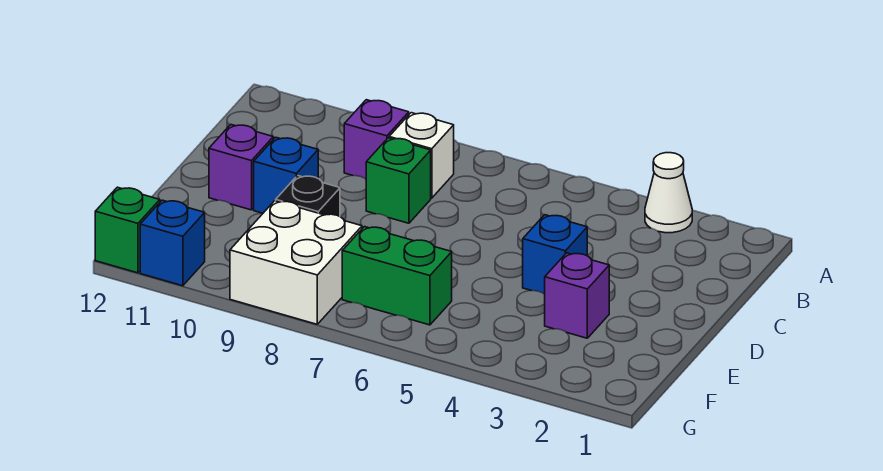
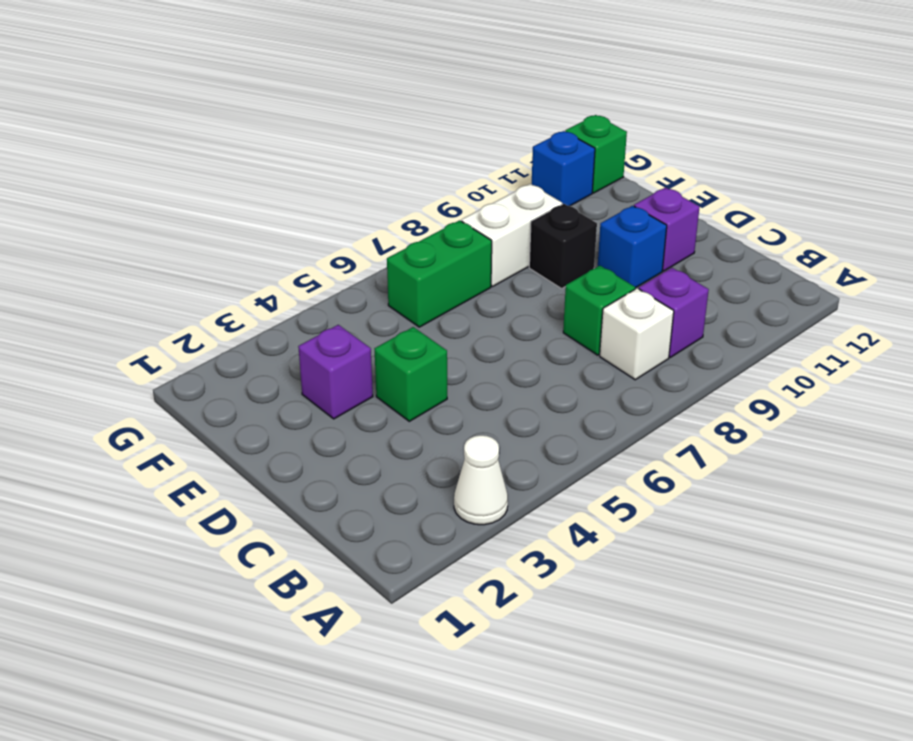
blue brick D4 level 1 -> green brick D4 level 1
white brick F8:G9 level 1 -> white brick F8:F9 level 1

